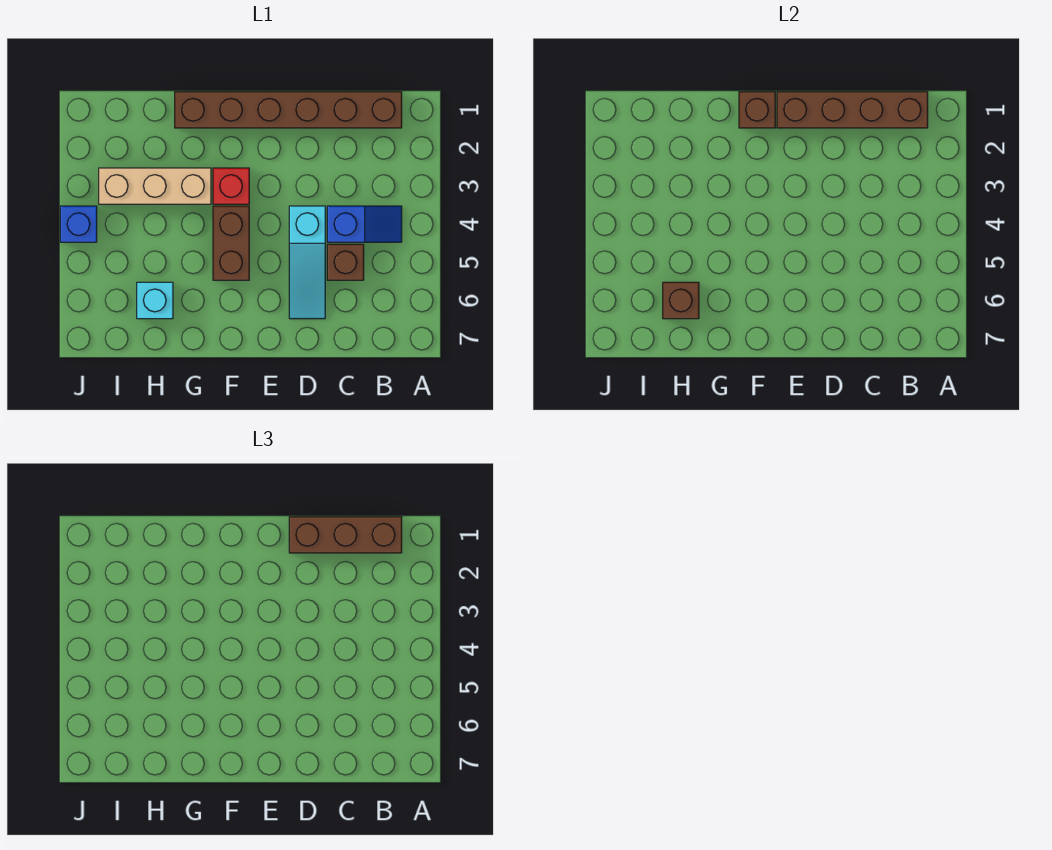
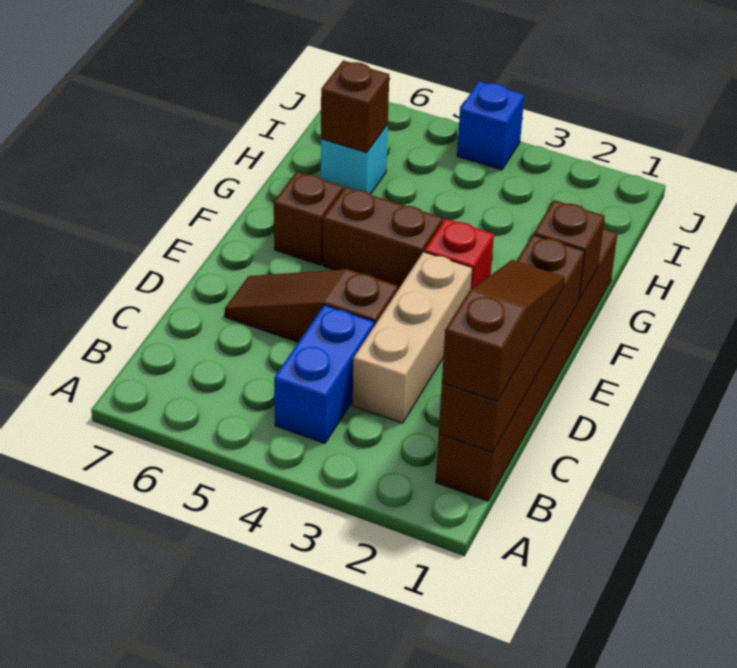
brown brick B1:D1 level 3 -> brown slope B1:D1 level 3 top B
blue slope B4:C4 level 1 top C -> blue brick B4:C4 level 1
brown brick C5 level 1 -> brown brick F6 level 1
cyan slope D4:D6 level 1 top 4 -> brown slope D4:D6 level 1 top 4
tan brick G3:I3 level 1 -> tan brick C3:E3 level 1

